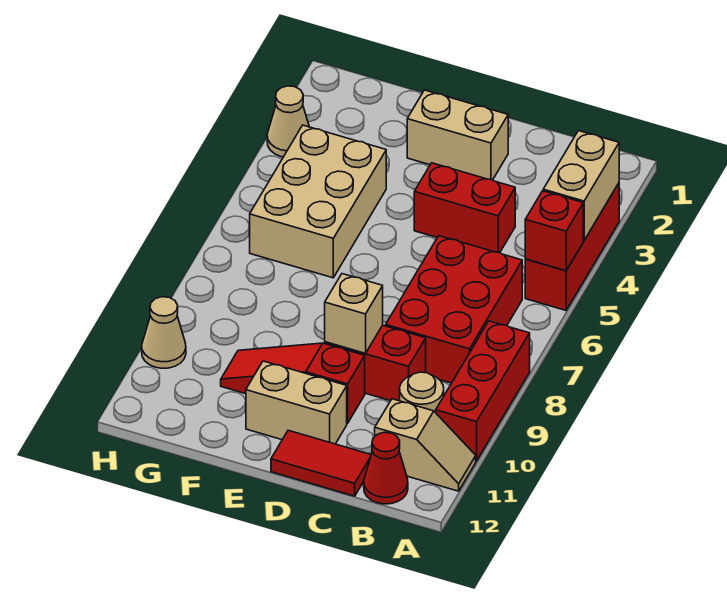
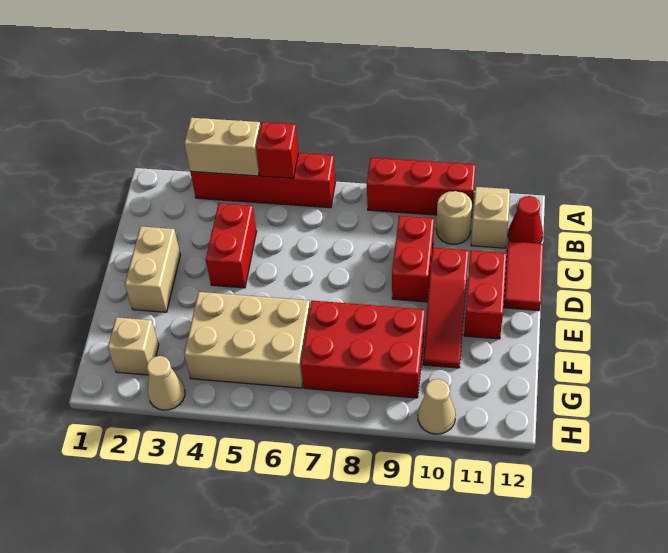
red brick A3:A5 level 1 -> red brick A3:A6 level 1
red brick B6:C8 level 1 -> red brick F7:G9 level 1
tan brick D9 level 2 -> tan brick G2 level 1
tan brick D11:E11 level 1 -> red brick D11:E11 level 1

